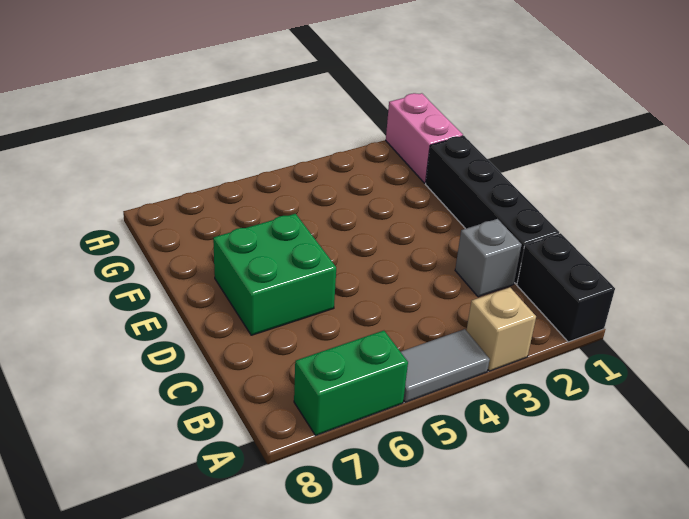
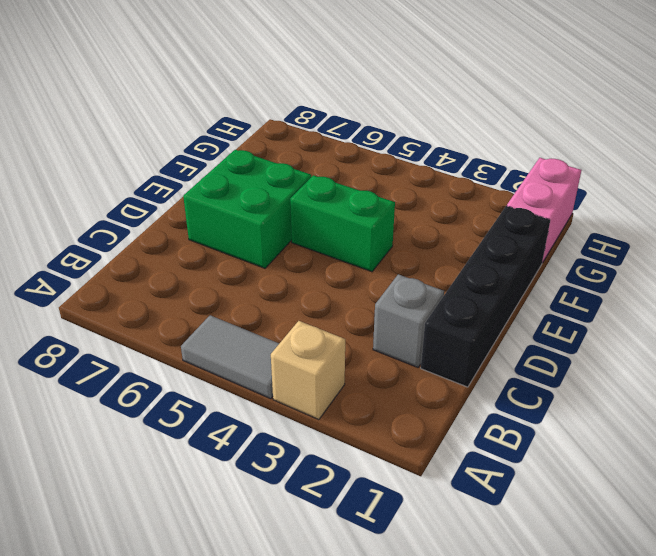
black brick A1:B1 level 1 -> none
green brick A6:A7 level 1 -> green brick E4:E5 level 1

